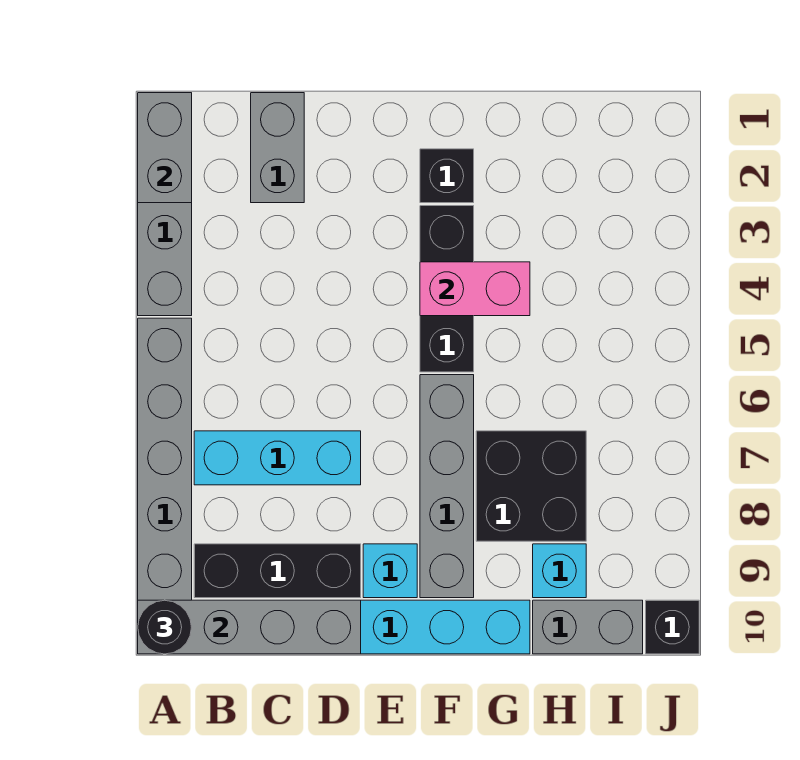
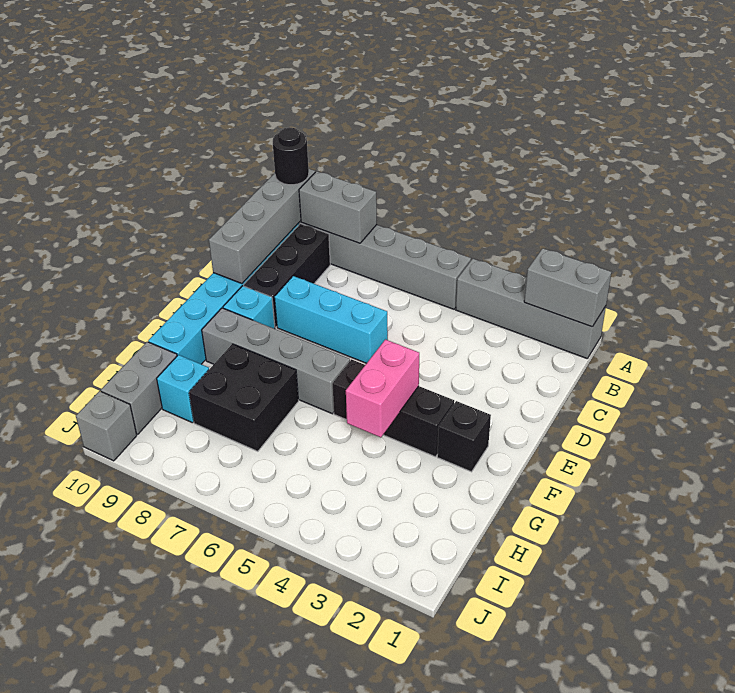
cyan brick B7:D7 level 1 -> cyan brick D6:D8 level 1
grey brick C1:C2 level 1 -> grey brick A8:A9 level 2
black brick J10 level 1 -> grey brick J10 level 1

